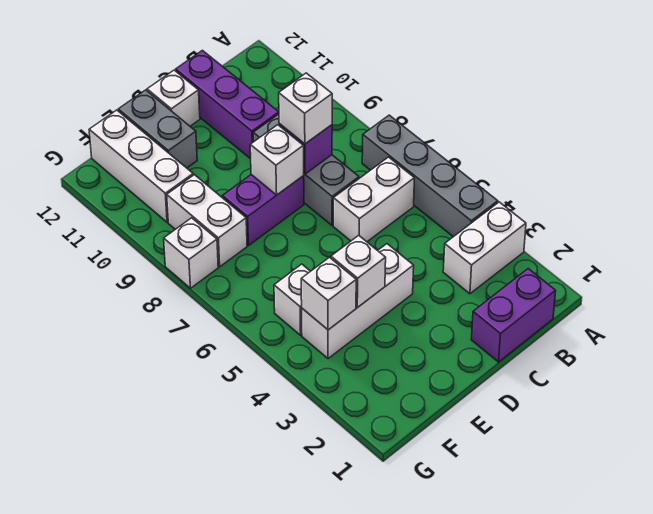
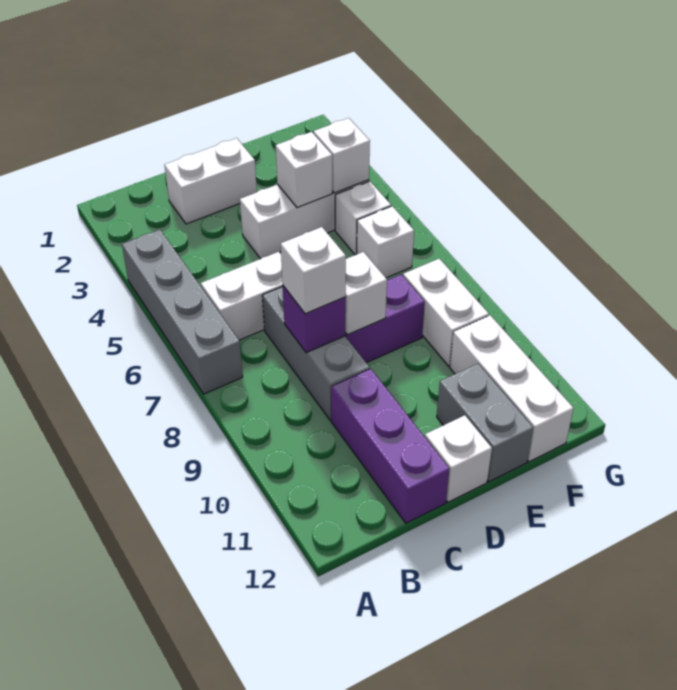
white brick A3:B3 level 1 -> white brick C2:D2 level 1
purple brick B1:C1 level 1 -> none
white brick G8 level 1 -> white brick F6 level 1

